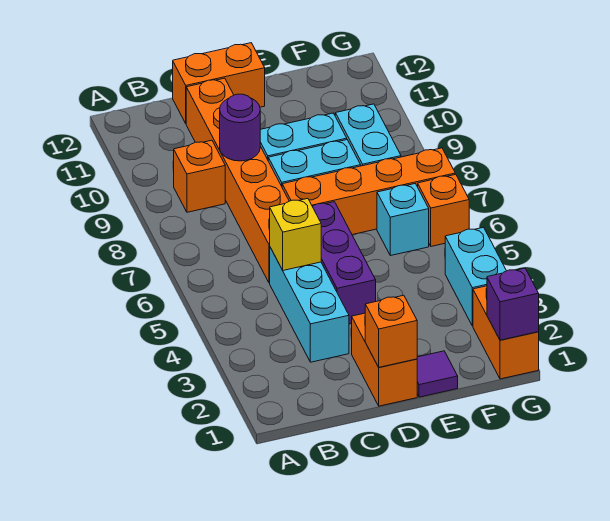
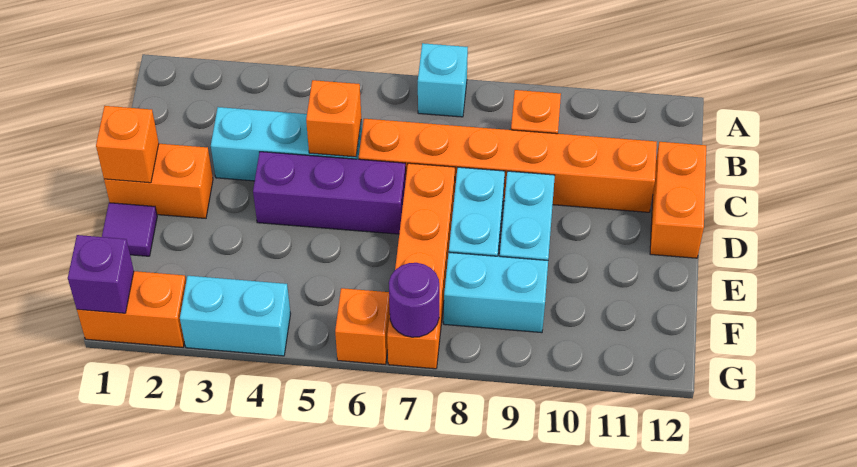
yellow brick C5 level 2 -> orange brick C5 level 2
purple round brick C9 level 2 -> purple round brick G7 level 2
cyan brick F6 level 1 -> cyan brick A7 level 1

